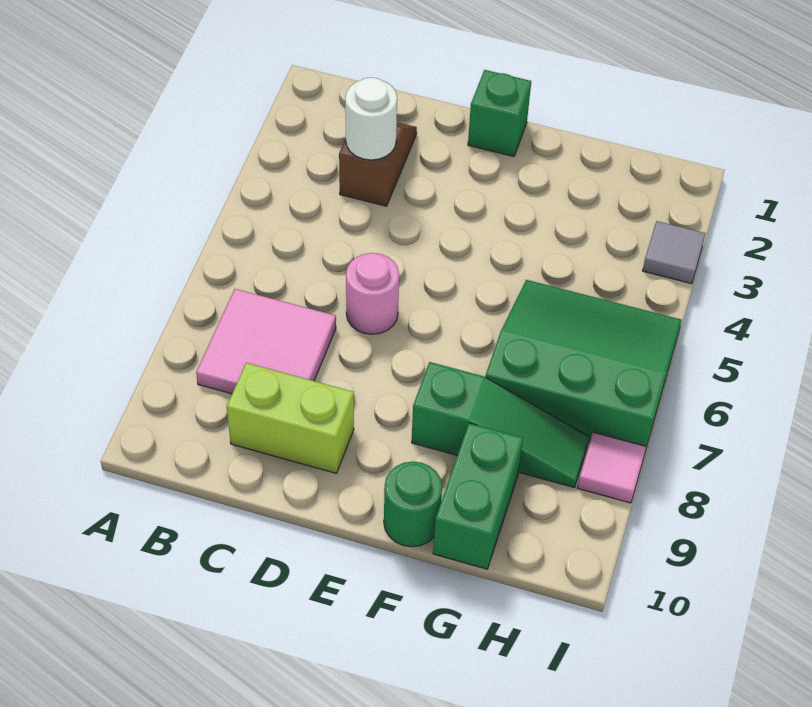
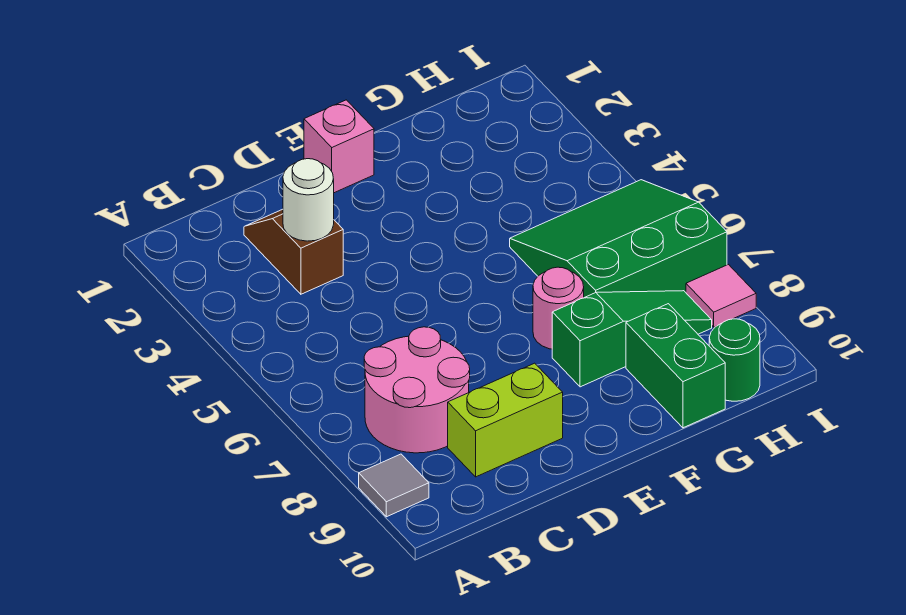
pink tile B7:C8 level 1 -> pink round brick B7:C8 level 1
pink round brick D6 level 1 -> pink round brick F7 level 1
green brick E1 level 1 -> pink brick E1 level 1
green round brick F10 level 1 -> green round brick H10 level 1
grey tile I3 level 1 -> grey tile A9 level 1

